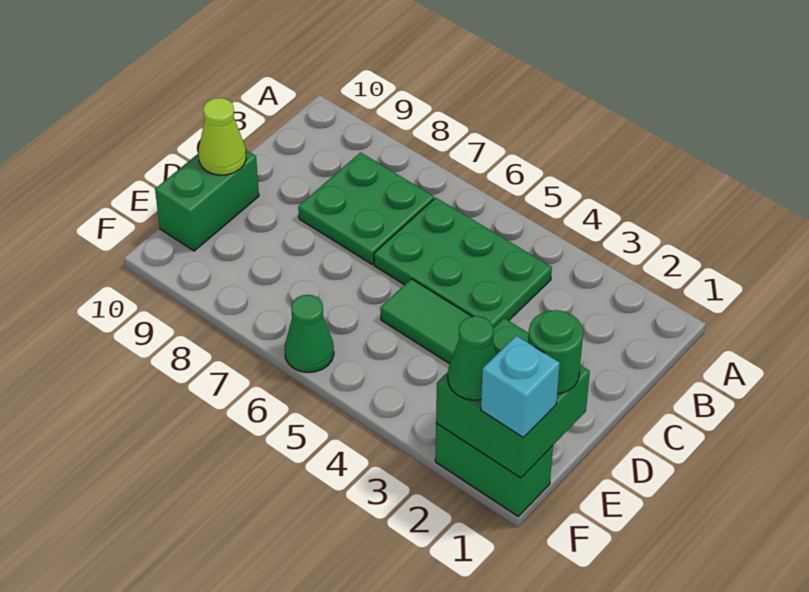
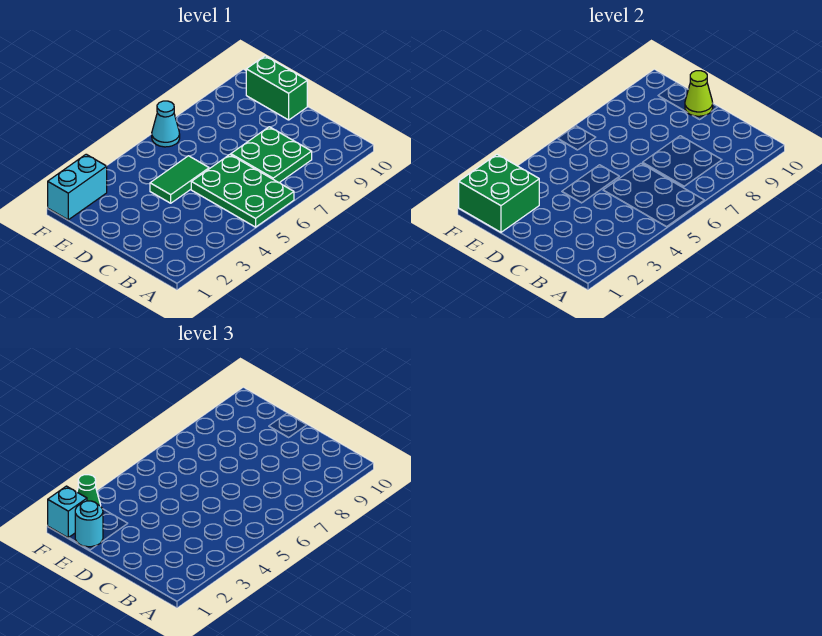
green plate B4:C6 level 1 -> green plate A5:C6 level 1
green round brick E1 level 3 -> cyan round brick E1 level 3
green brick F1:F2 level 1 -> cyan brick F1:F2 level 1
green cone F6 level 1 -> cyan cone F6 level 1

